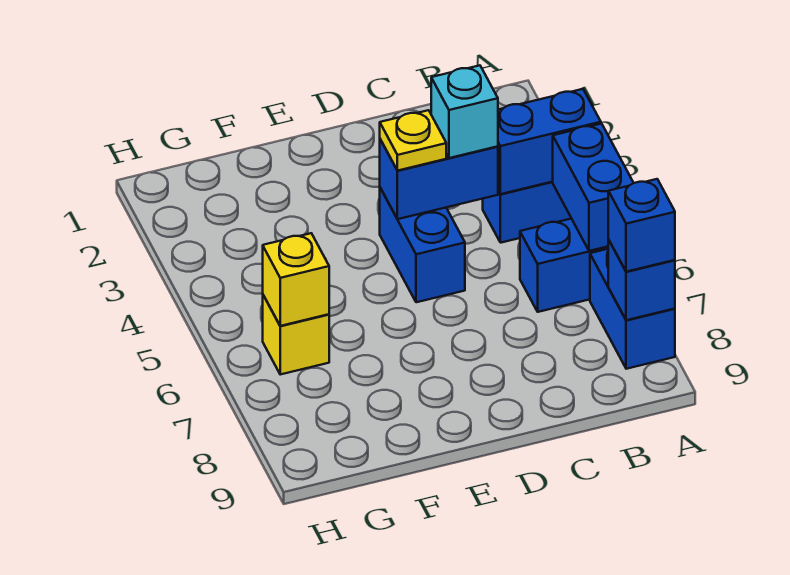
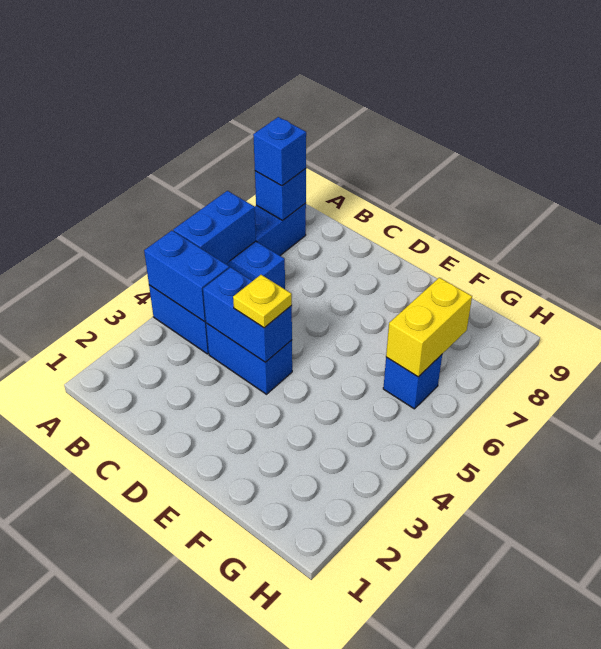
cyan brick C4 level 3 -> none
blue brick D4:D5 level 1 -> blue brick C4:D4 level 1
yellow brick G6 level 1 -> blue brick G6 level 1
yellow brick G6 level 2 -> yellow brick G6:G7 level 2

